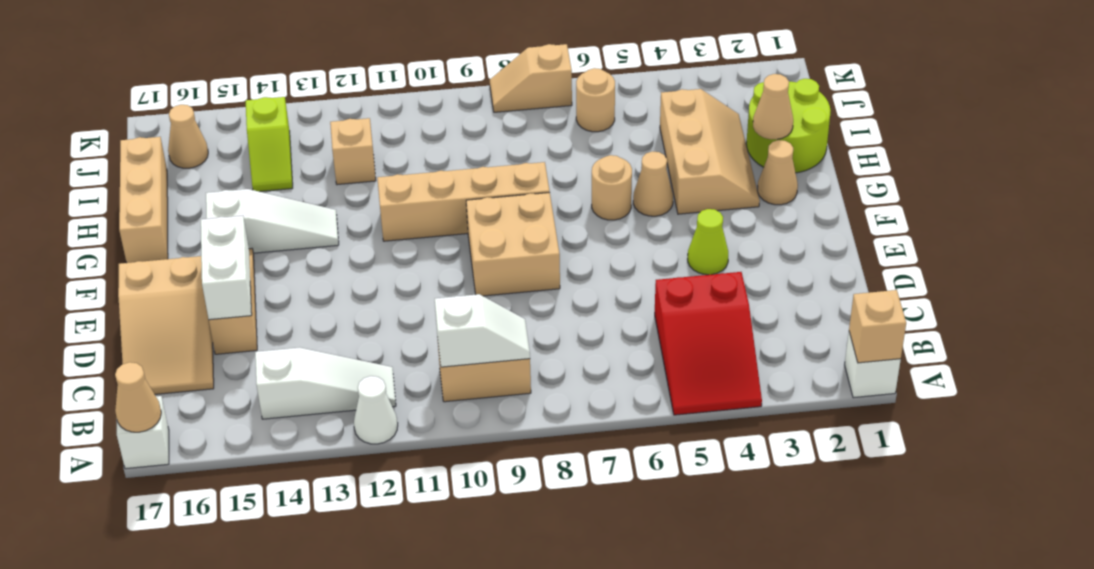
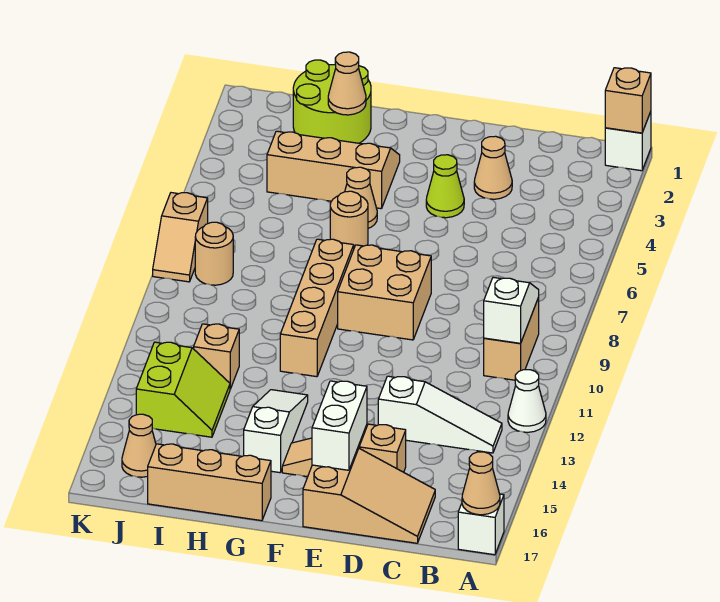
red slope A4:C5 level 1 top C -> none
white slope B12:B14 level 1 top 14 -> white slope B13:D13 level 1 top D
white brick D15:E15 level 2 -> white brick E15:E16 level 2
tan cone G2 level 1 -> tan cone D3 level 1
lime slope I14:J14 level 1 top J -> lime slope I13:J14 level 1 top J
tan round brick J6 level 1 -> tan round brick J8 level 1

